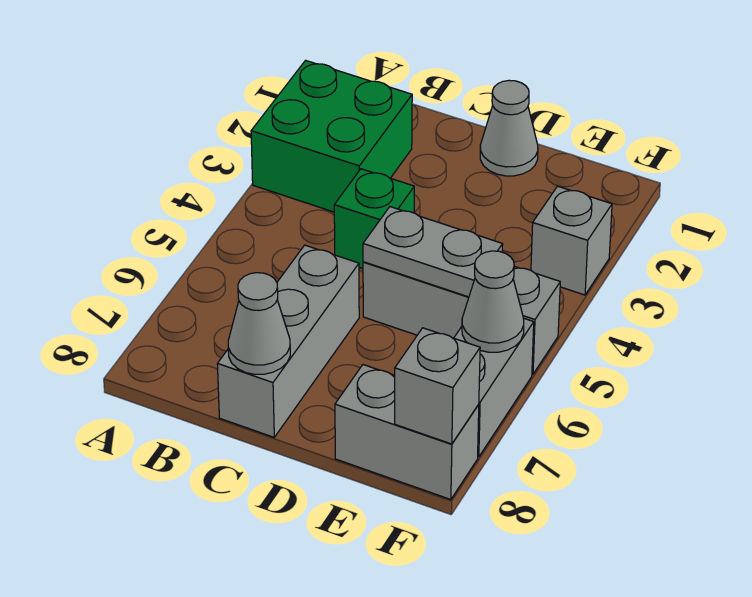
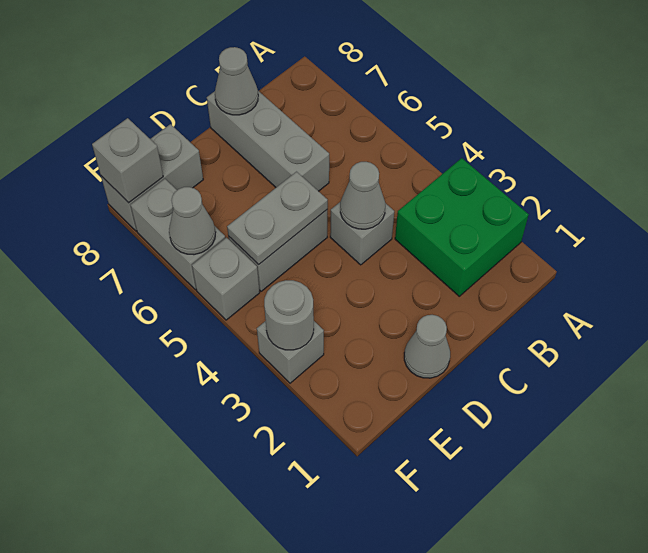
green brick C4 level 1 -> grey brick C4 level 1
none -> grey cone C4 level 2
none -> grey round brick F3 level 2

